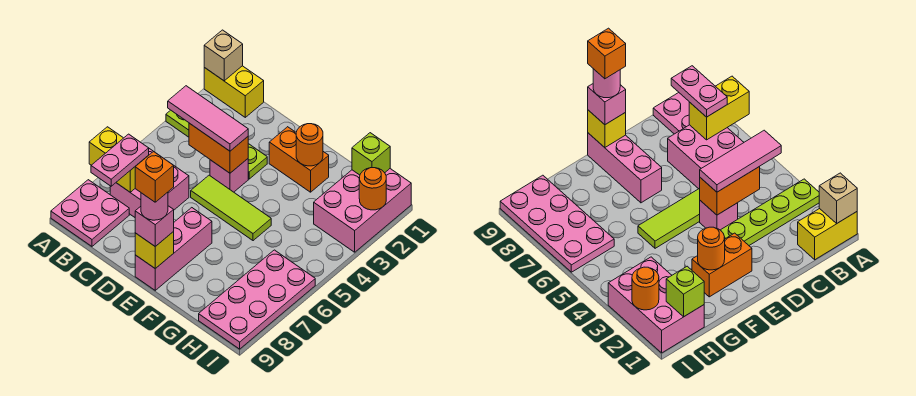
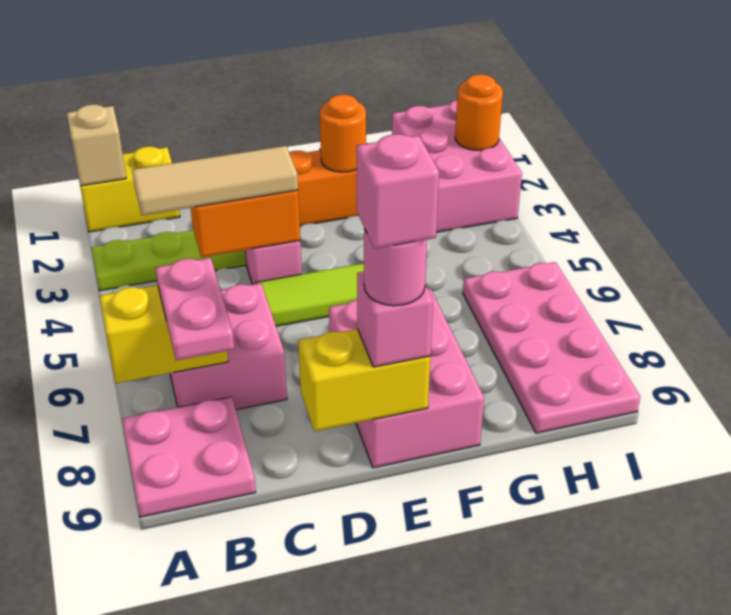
pink tile B4:D4 level 3 -> tan tile B4:D4 level 3
pink brick E7:E9 level 1 -> pink brick E7:F9 level 1
yellow brick E9 level 2 -> yellow brick D9:E9 level 2
orange brick E9 level 5 -> pink brick E9 level 5
lime brick H1 level 2 -> none

